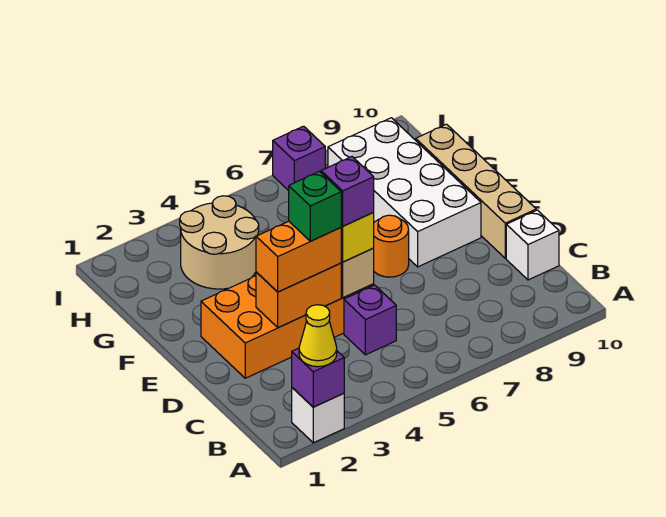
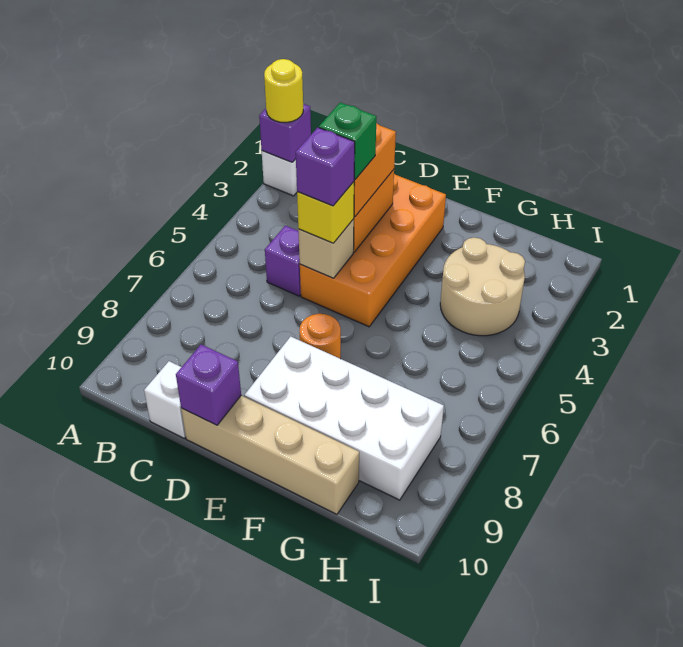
yellow cone A2 level 3 -> yellow round brick A2 level 3
purple brick I7 level 1 -> purple brick D10 level 2

